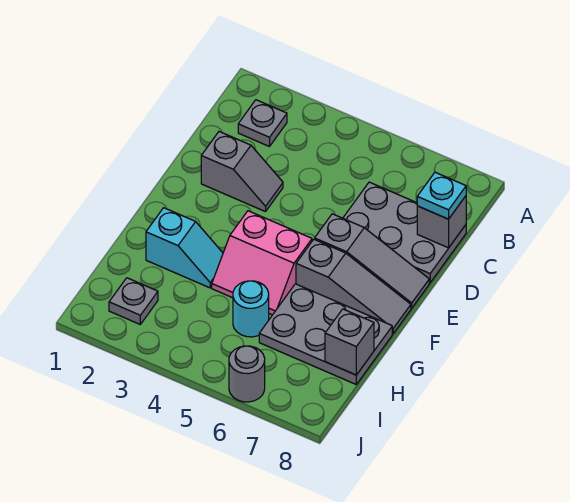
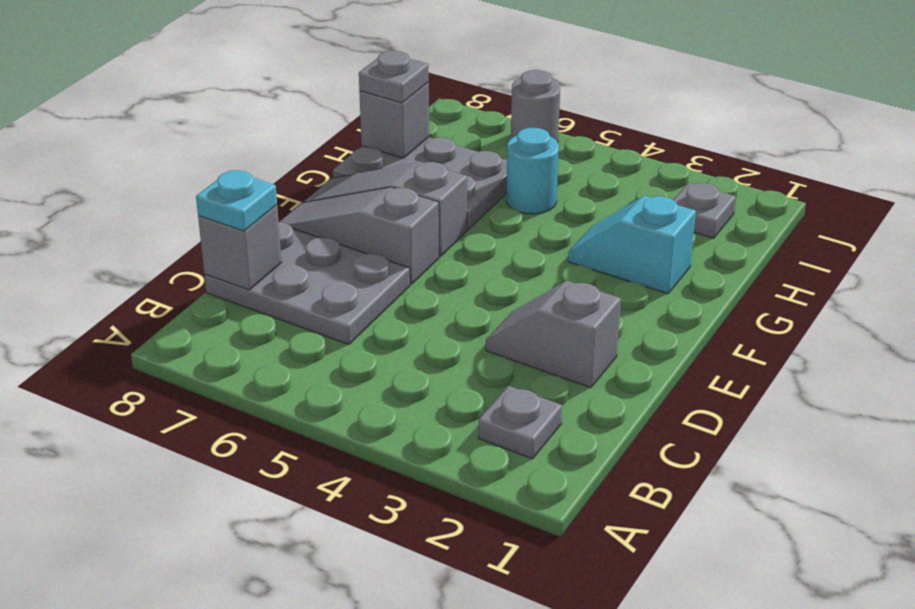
pink slope F4:G5 level 1 top F -> none
none -> grey plate H8 level 3

